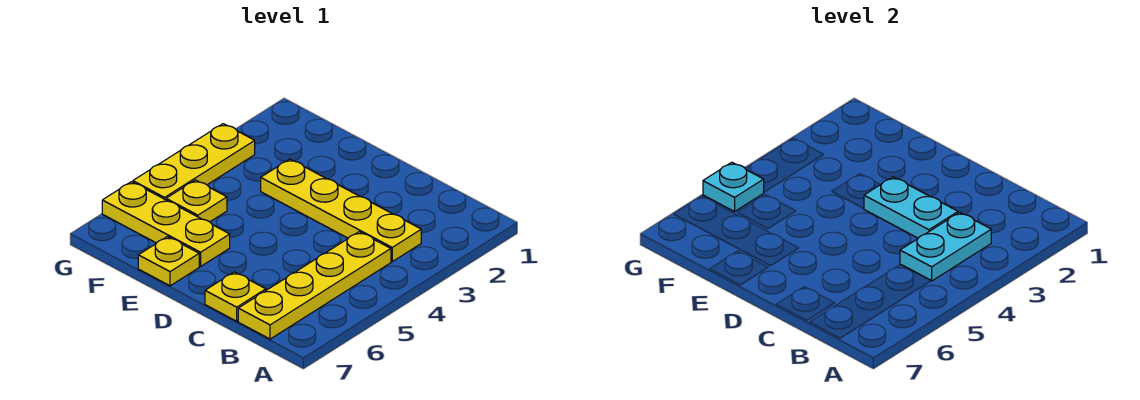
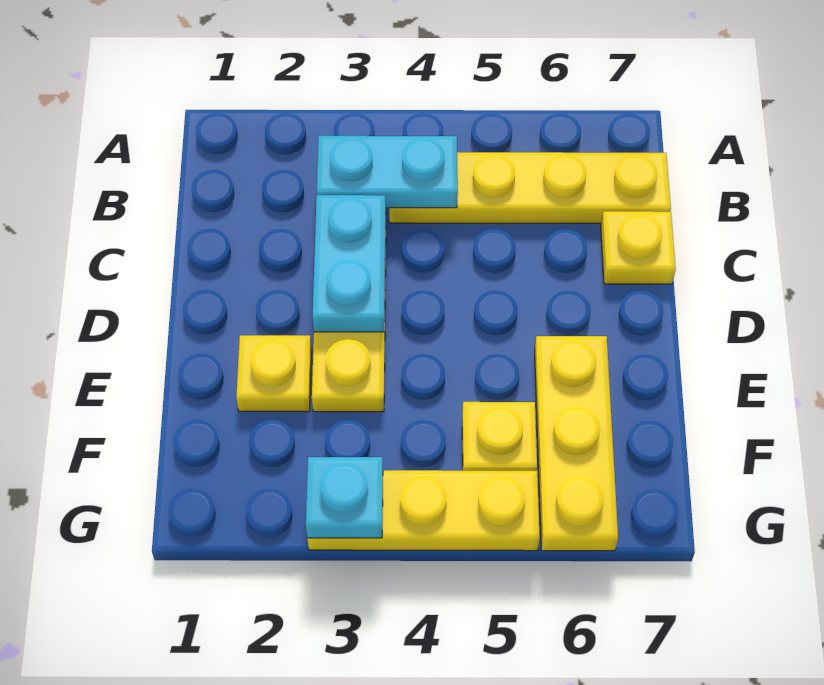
yellow plate E7 level 1 -> yellow plate E2 level 1
cyan plate G5 level 2 -> cyan plate G3 level 2

